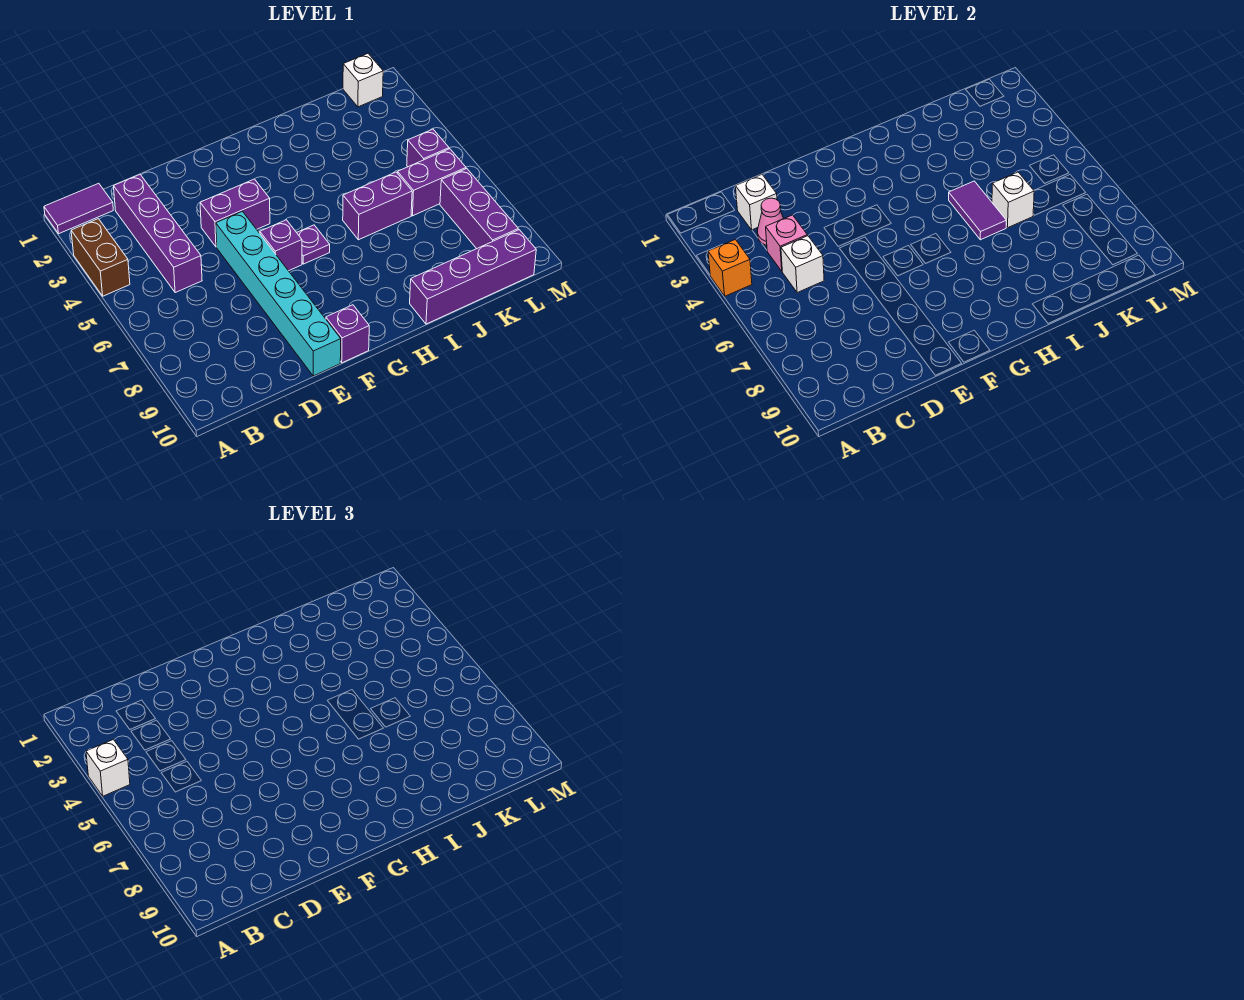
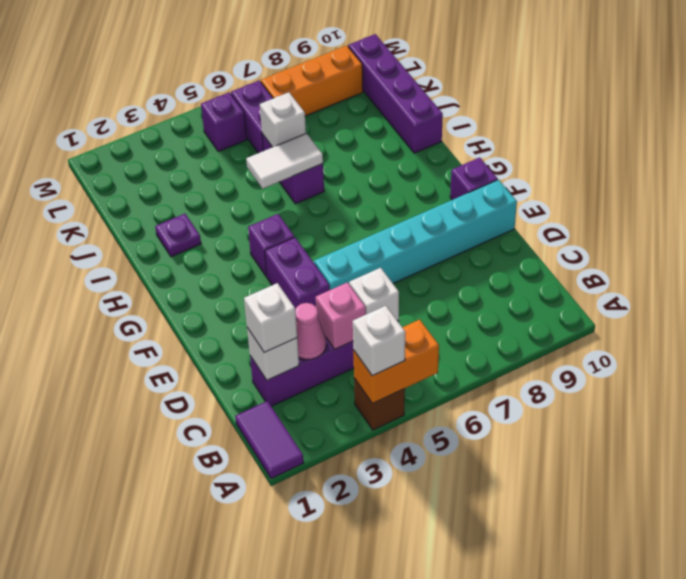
brown brick A3:A4 level 1 -> brown brick A4 level 1
orange brick A4 level 2 -> orange brick A4:A5 level 2
purple brick F6 level 1 -> purple brick G4 level 1
purple plate G6 level 1 -> purple plate I2 level 1
purple tile I5:I6 level 2 -> white tile I5:I6 level 2
white brick L1 level 1 -> white brick C2 level 3
purple brick L7:L9 level 1 -> orange brick L7:L9 level 1

